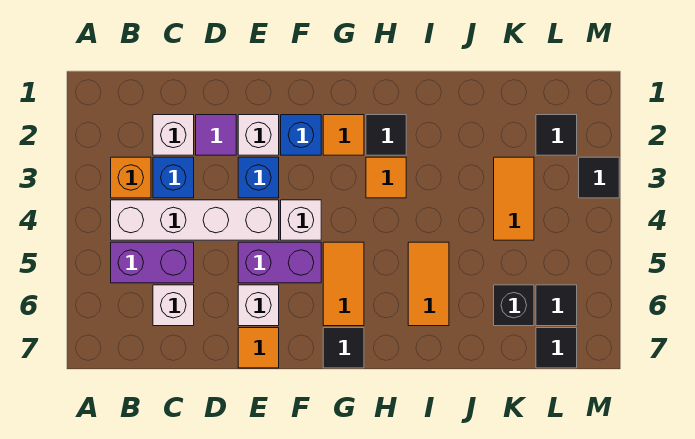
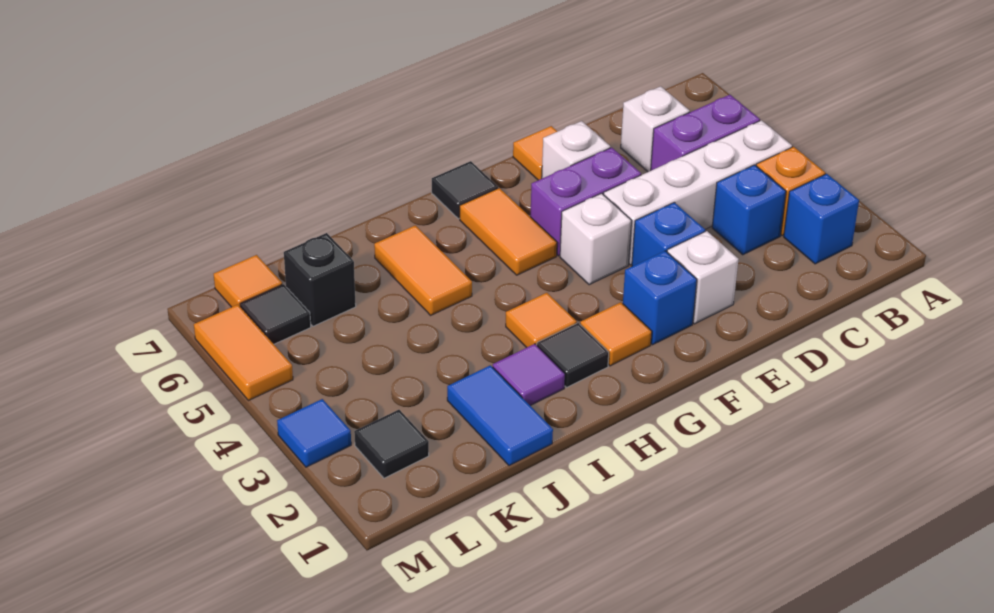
none -> blue brick B2 level 1
white brick C2 level 1 -> none
purple tile D2 level 1 -> purple tile I2 level 1
none -> blue tile J1:J2 level 1
orange tile K3:K4 level 1 -> orange tile M5:M6 level 1
black tile L7 level 1 -> orange tile L7 level 1
black tile M3 level 1 -> blue tile M3 level 1

